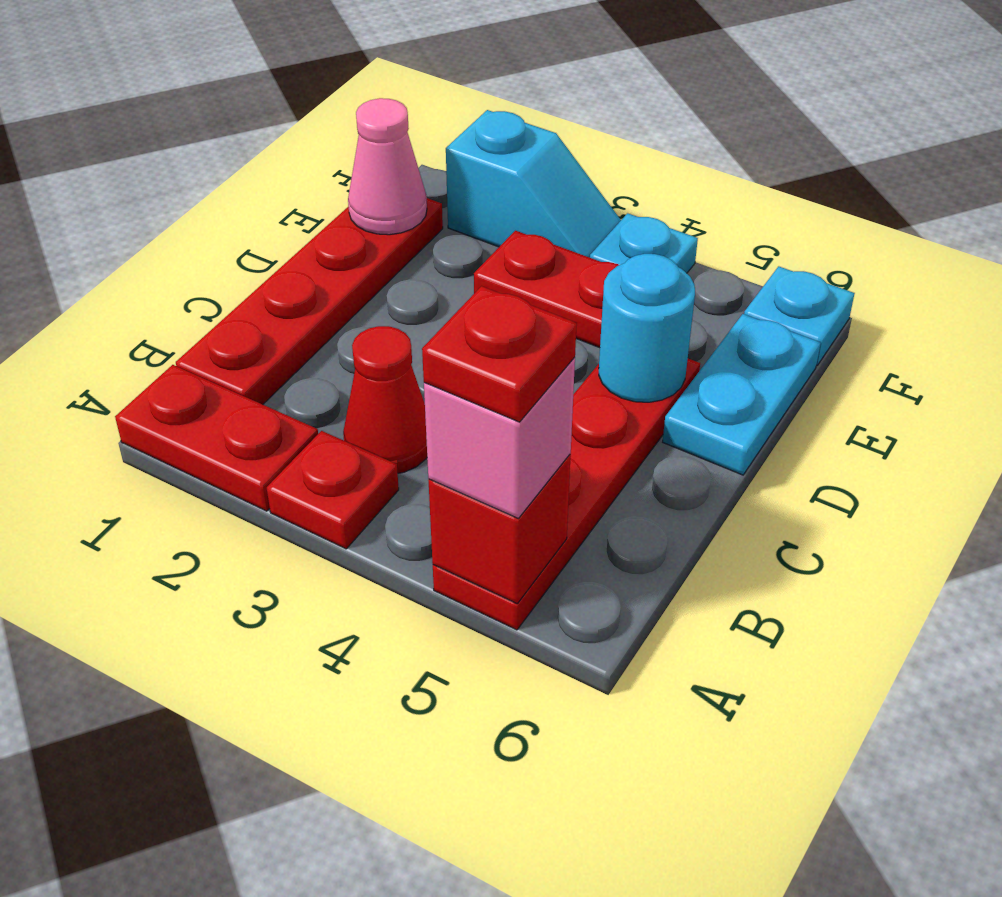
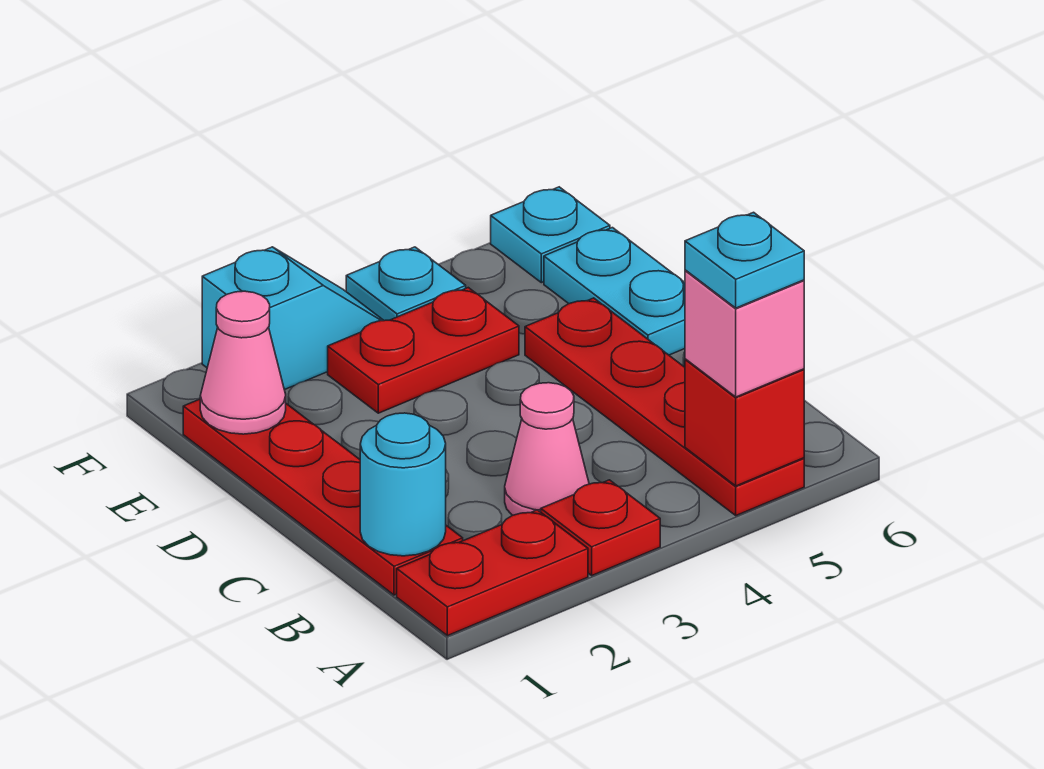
red plate A5 level 4 -> cyan plate A5 level 4
red cone B3 level 1 -> pink cone B3 level 1
cyan round brick D5 level 2 -> cyan round brick B1 level 2

